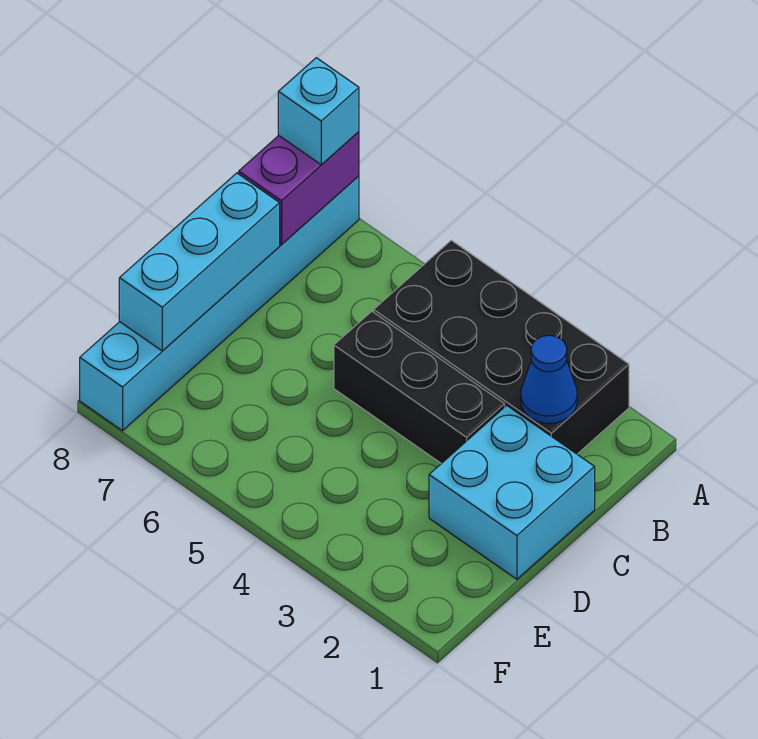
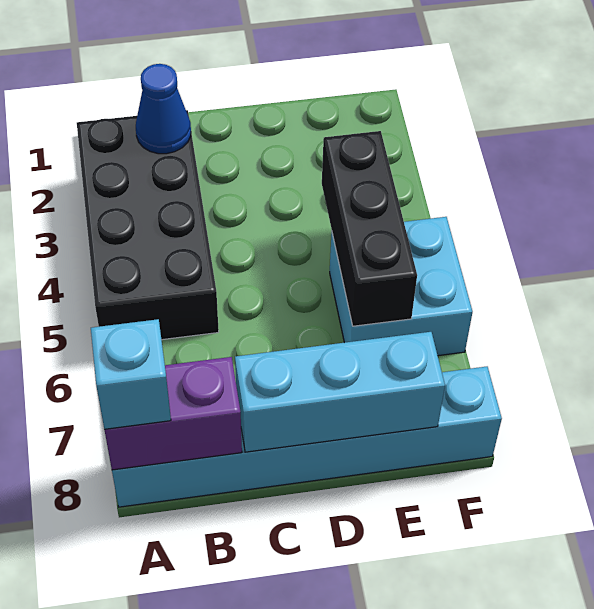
cyan brick C1:D2 level 1 -> cyan brick E5:F6 level 1
black brick C3:C5 level 1 -> black brick E4:E6 level 2

